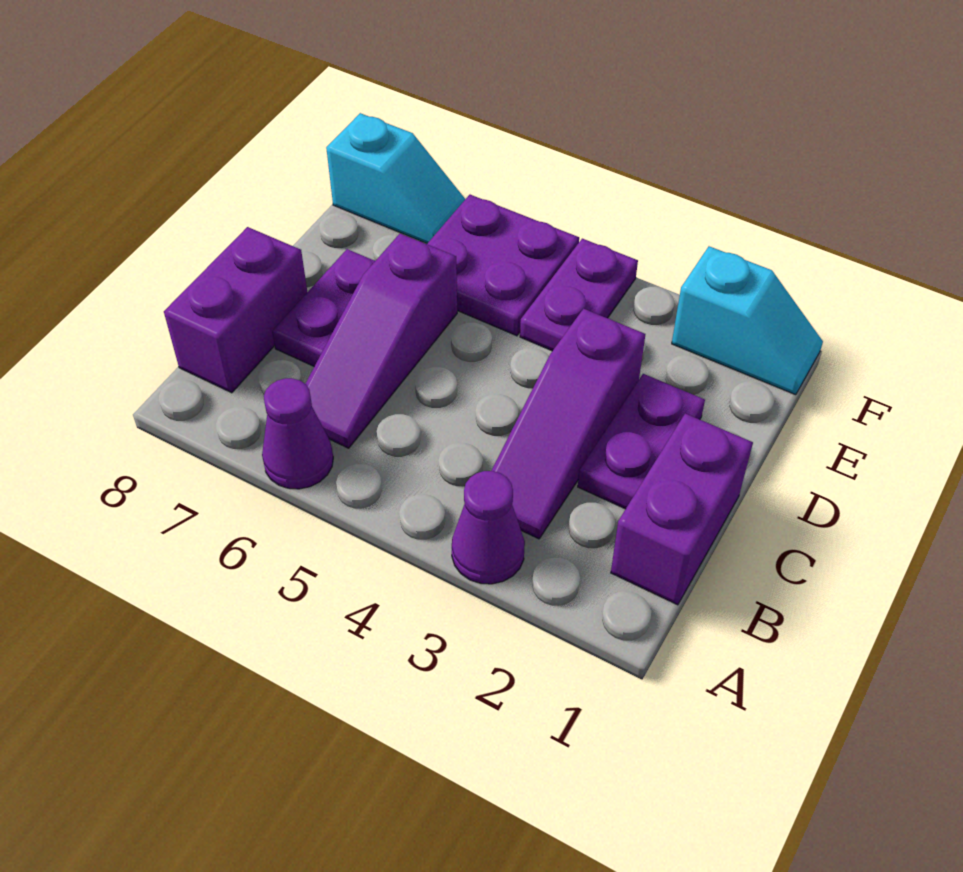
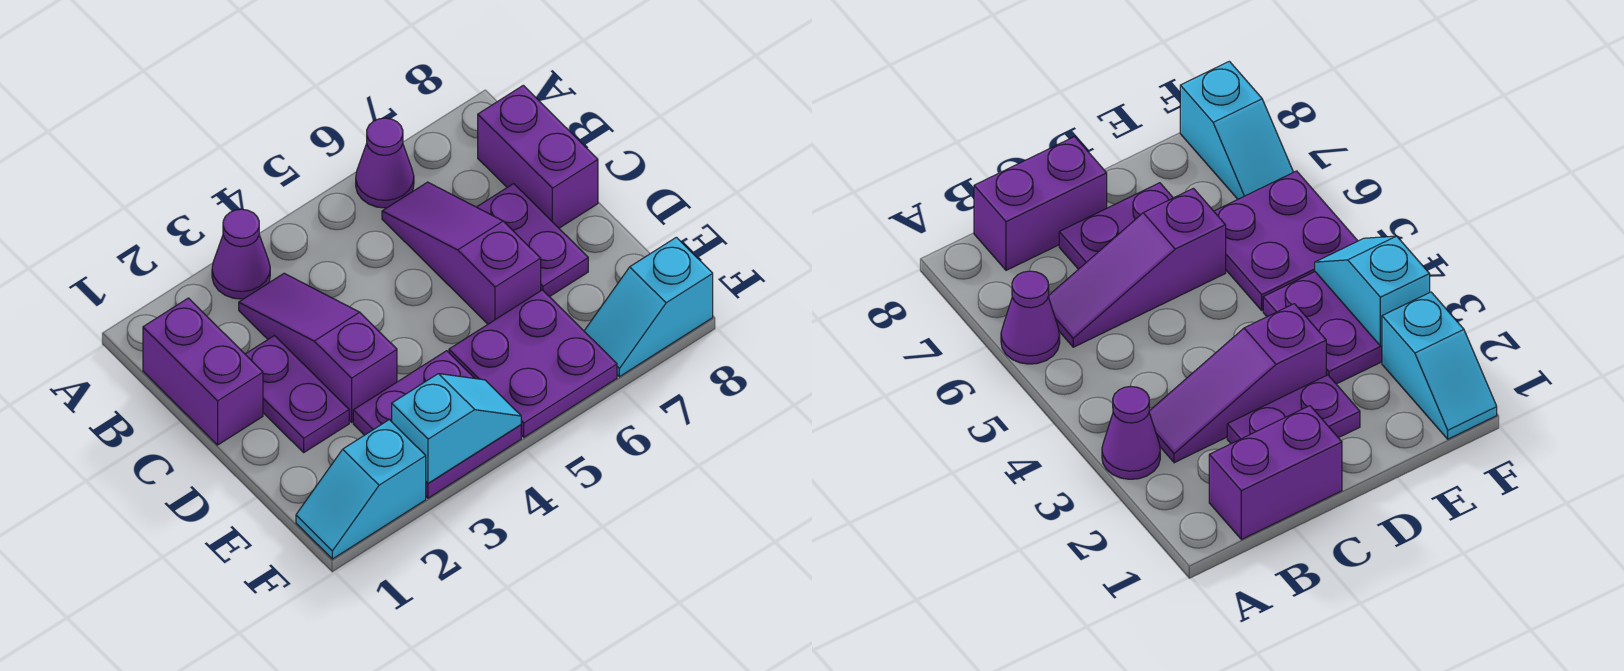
purple plate E4:F4 level 1 -> purple plate E3:F4 level 1
none -> cyan slope F3:F4 level 2 top 3

